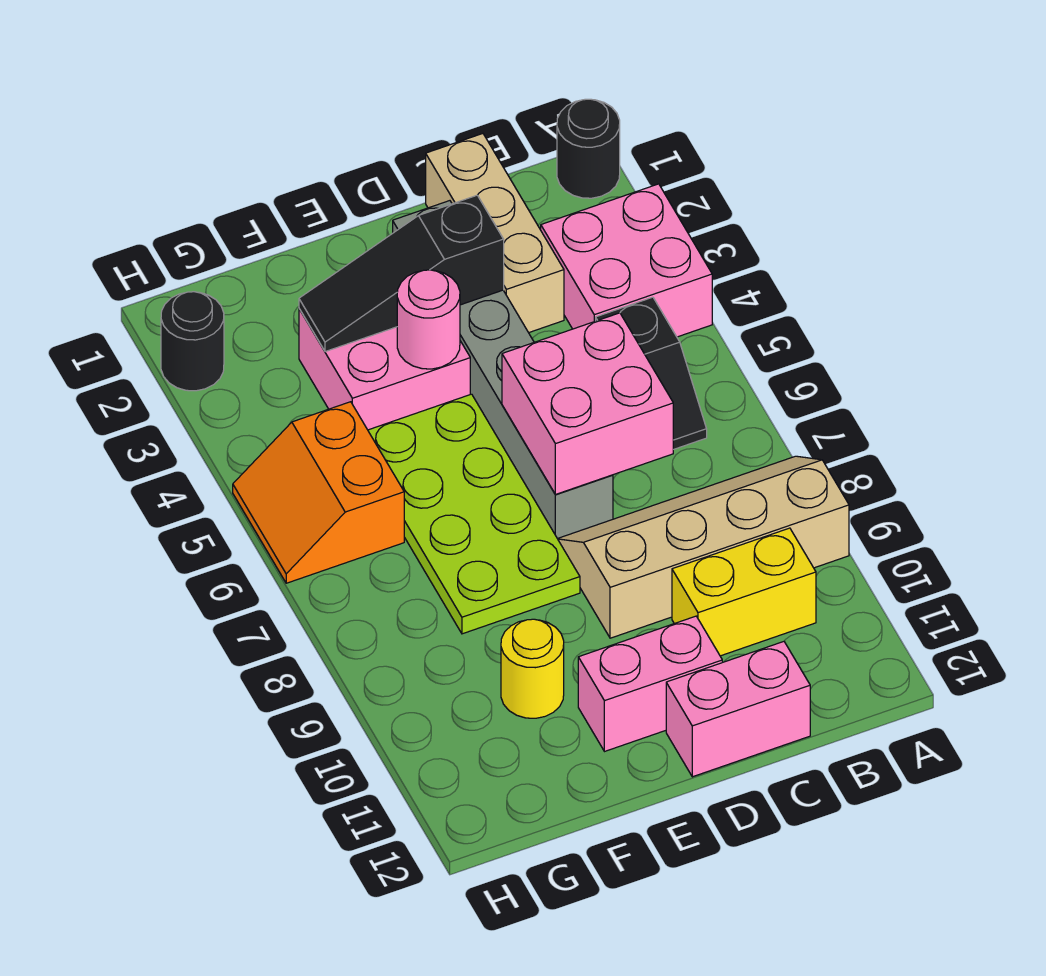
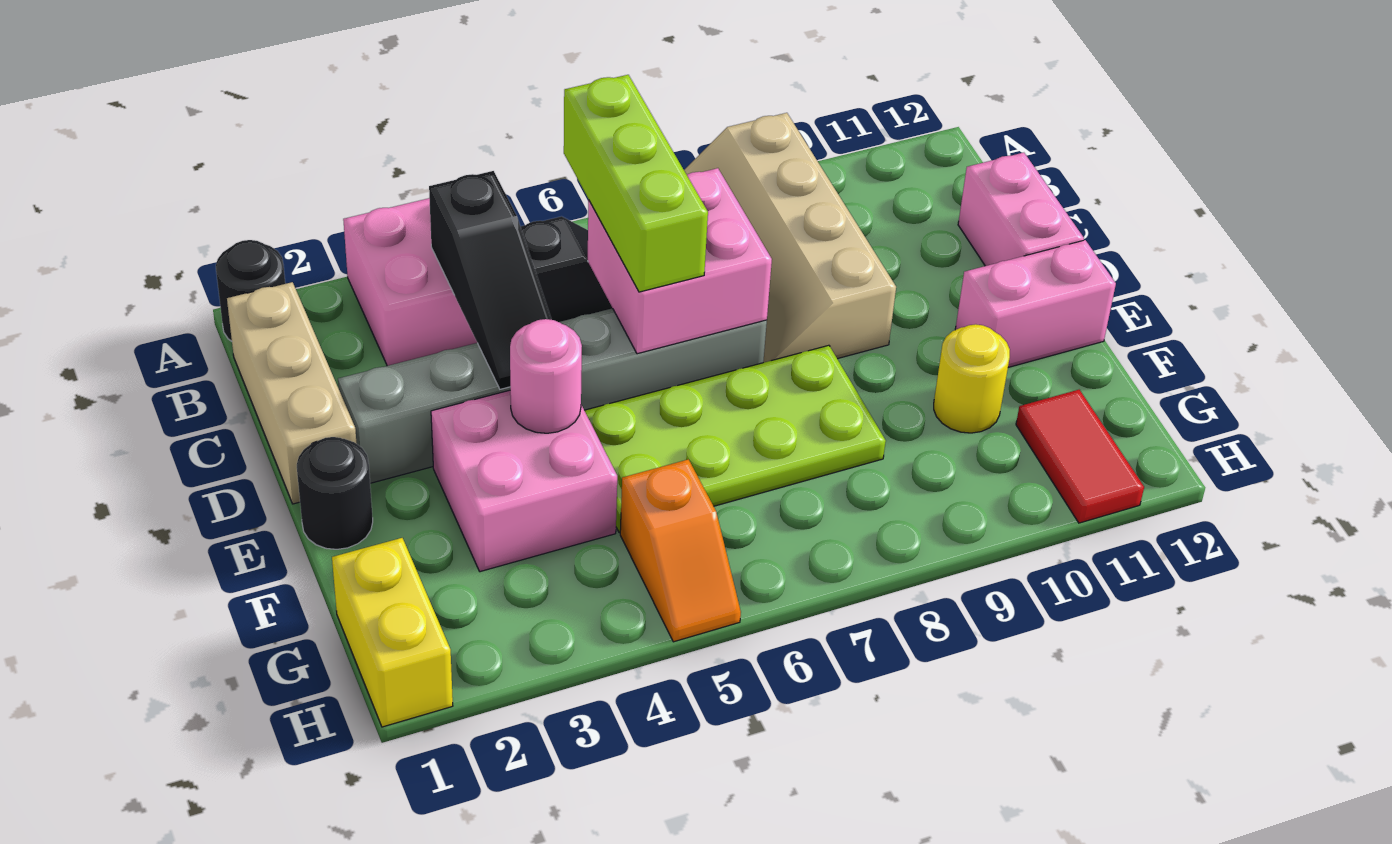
none -> lime brick B6:D6 level 3
yellow brick B10:C10 level 1 -> yellow brick G1:H1 level 1
tan brick C1:C3 level 1 -> tan brick B1:D1 level 1
black slope D3:F3 level 2 top D -> black slope B4:D4 level 2 top B
pink brick D11:E11 level 1 -> pink brick E11:E12 level 1
orange slope G5:H6 level 1 top G -> orange slope G5:H5 level 1 top G
none -> red tile G11:H11 level 1
black round brick H2 level 1 -> black round brick E1 level 1

